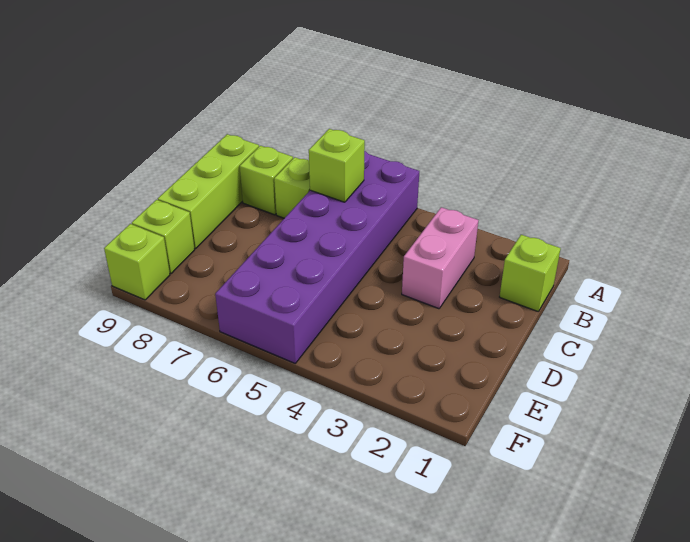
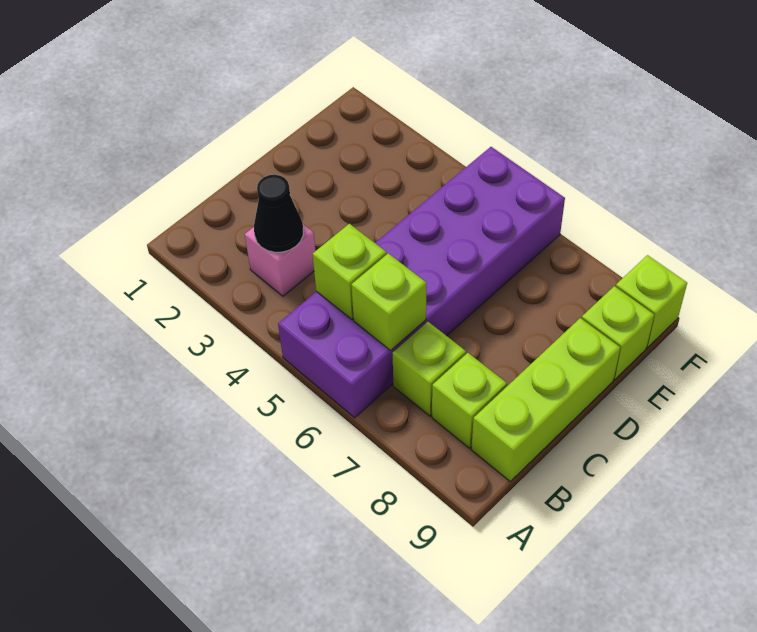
lime brick B1 level 1 -> lime brick B5 level 2
pink brick B3:C3 level 1 -> pink brick B3 level 1
none -> black cone B3 level 2

